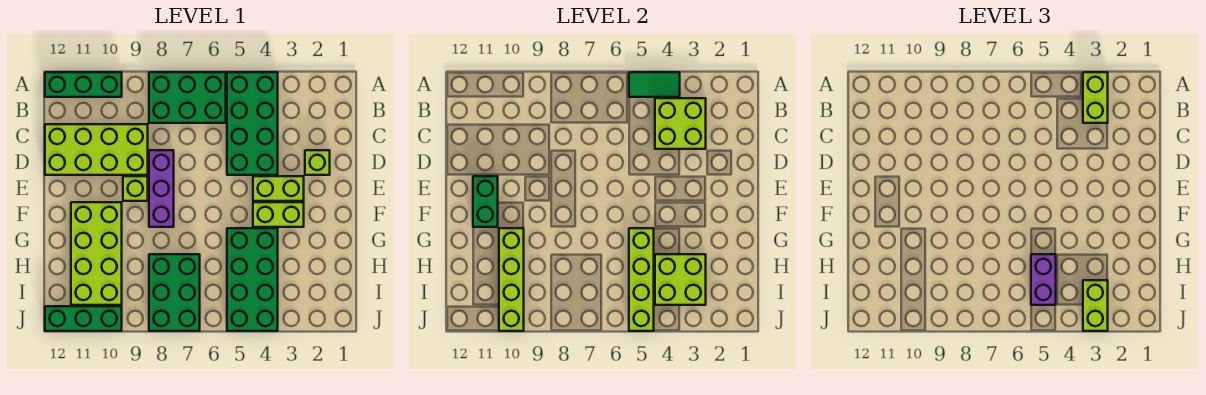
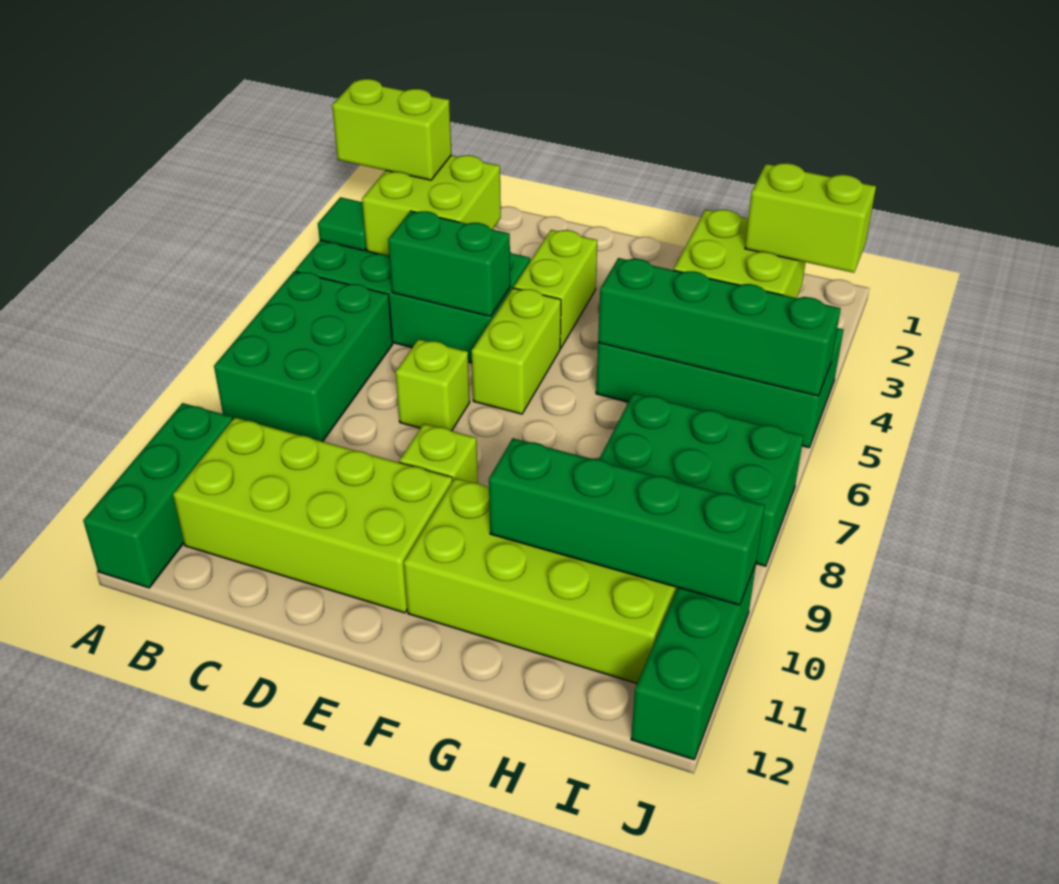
green tile A4:A5 level 2 -> green tile A4 level 2
lime brick C9:D12 level 1 -> lime brick B10:E11 level 1
lime brick D2 level 1 -> lime brick D7 level 1
purple brick D8:F8 level 1 -> none
green brick E11:F11 level 2 -> green brick C5:D5 level 2
lime brick F3:F4 level 1 -> lime brick E5:E6 level 1
lime brick G5:J5 level 2 -> green brick G5:J5 level 2
lime brick G10:J10 level 2 -> green brick G10:J10 level 2
purple brick H5:I5 level 3 -> none

